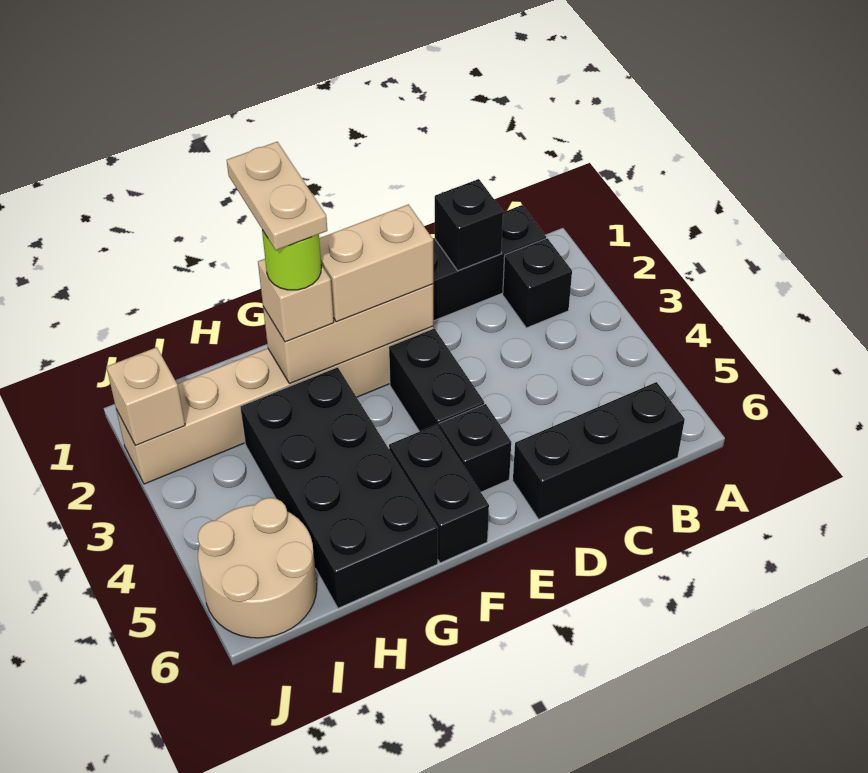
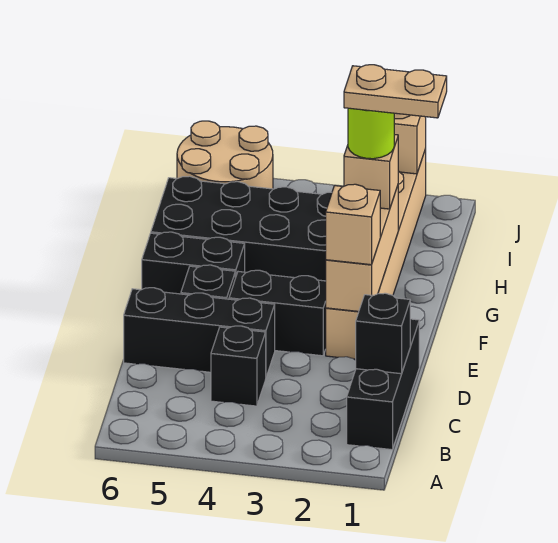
black brick B2 level 1 -> black brick C4 level 1
black brick B6:D6 level 1 -> black brick D4:D6 level 1
tan brick E2:F2 level 3 -> tan brick E2 level 3

